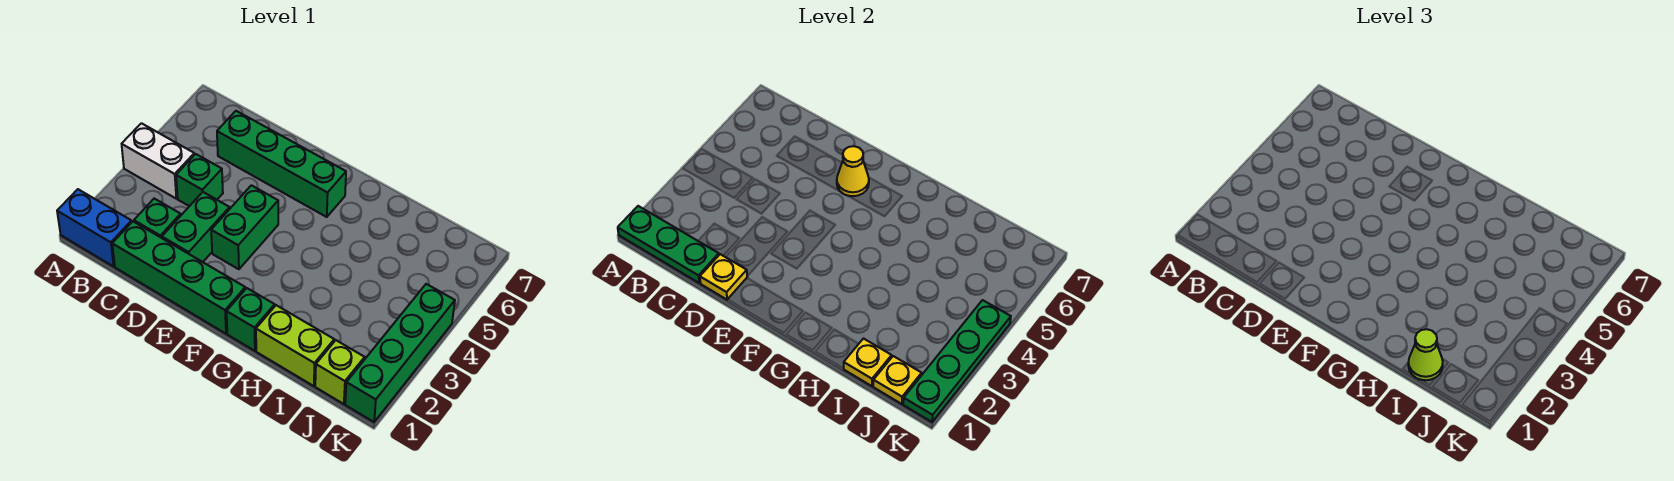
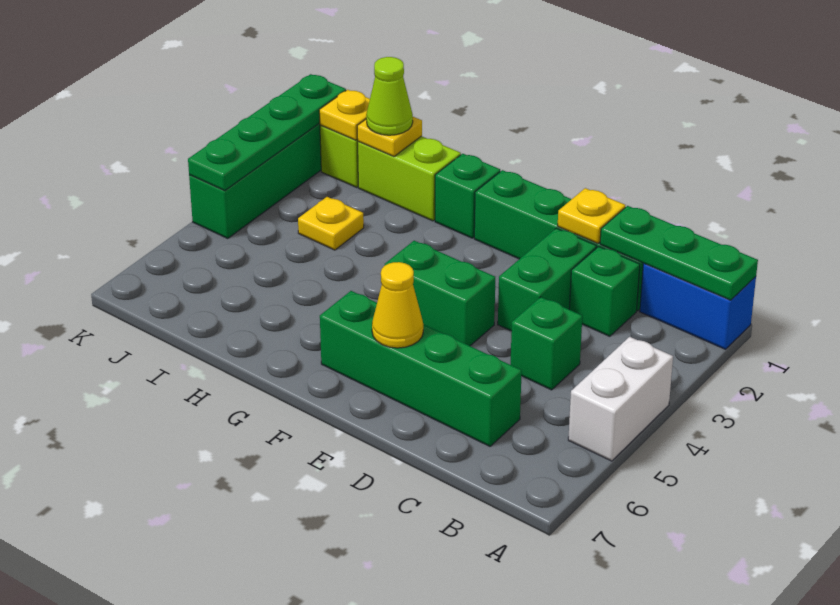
white brick A4:B4 level 1 -> white brick A4:A5 level 1
green brick E3:E4 level 1 -> green brick E4:F4 level 1
none -> yellow plate I3 level 1

